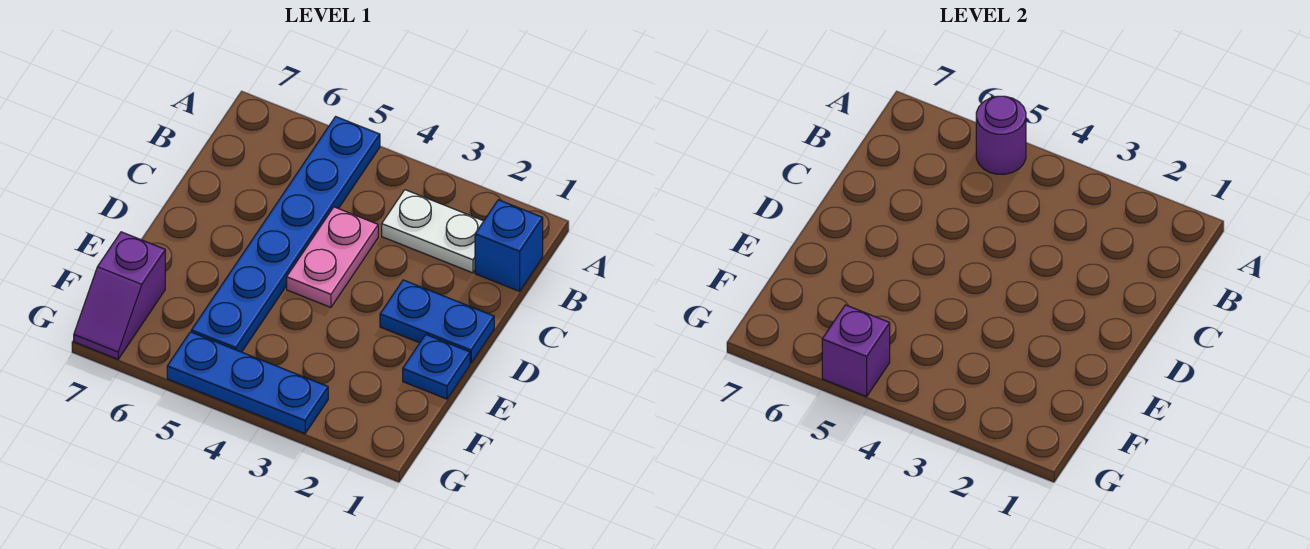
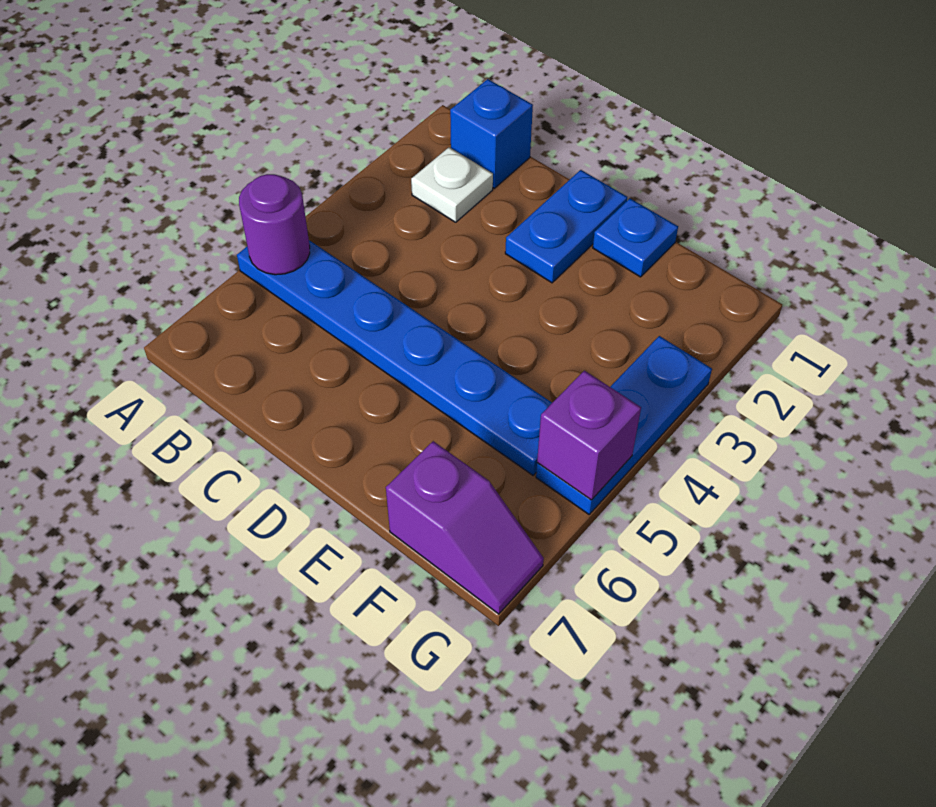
white plate B2:B3 level 1 -> white plate B2 level 1
pink plate C4:D4 level 1 -> none

